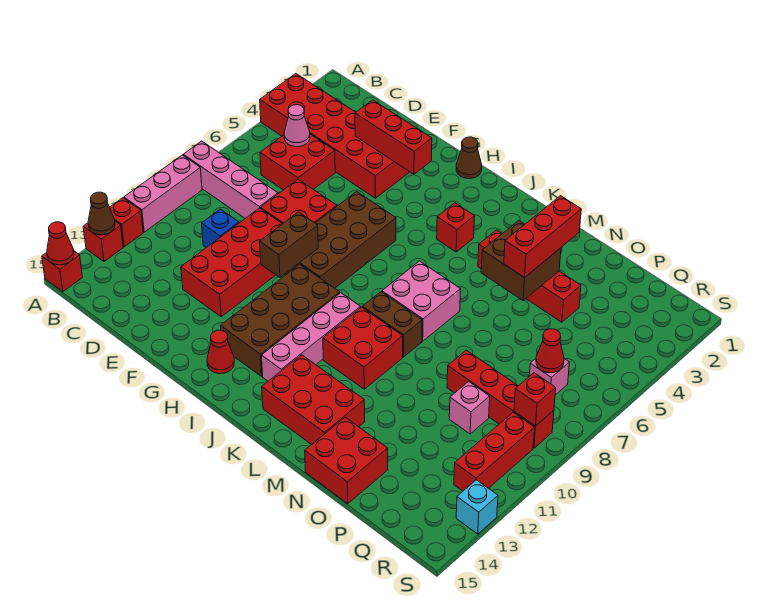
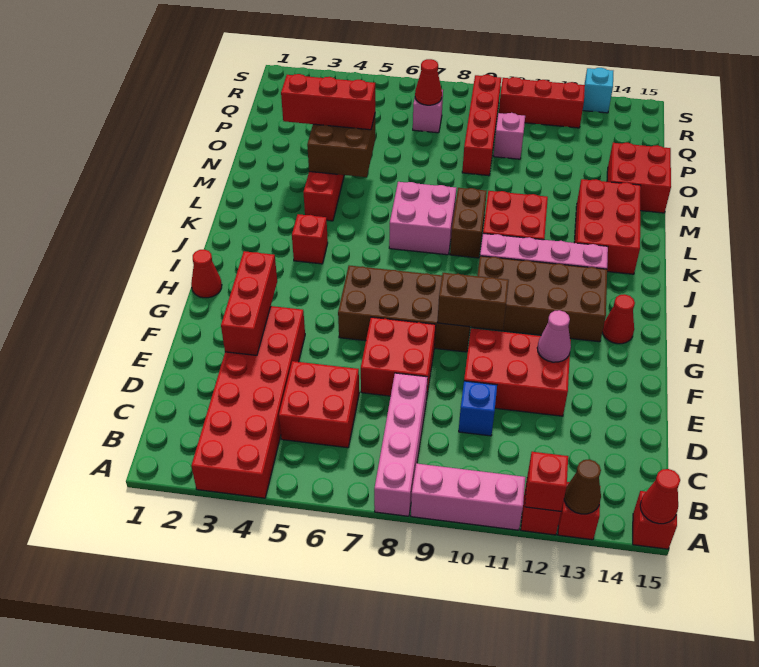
pink cone C5 level 2 -> pink cone F12 level 2
red brick E9:F12 level 1 -> red brick E10:F12 level 1
brown cone H1 level 1 -> red cone H1 level 1
red brick R9 level 2 -> red brick A12 level 2

